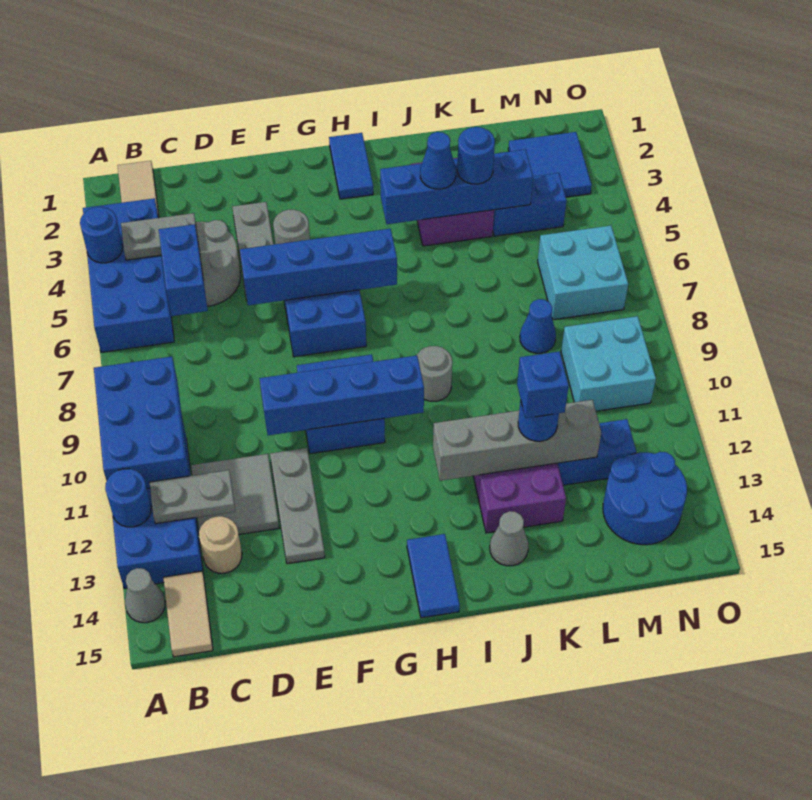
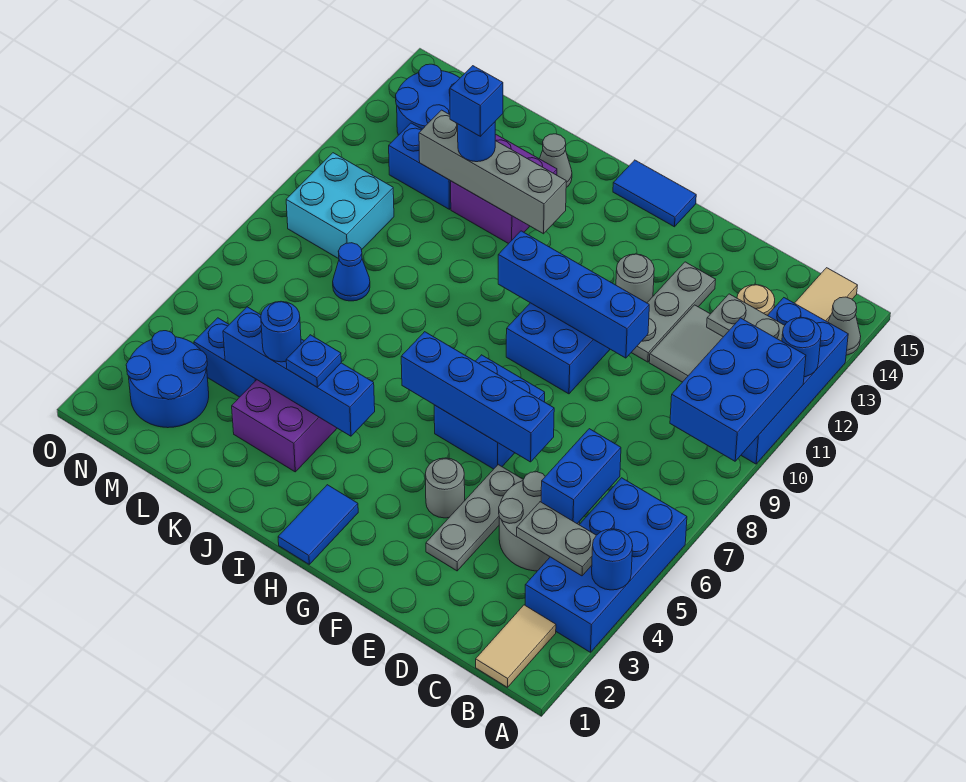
blue tile H14:H15 level 1 -> blue tile G15:H15 level 1
grey round brick I9 level 1 -> grey round brick F12 level 1
blue cone J4 level 3 -> blue plate J4 level 3
blue tile M2:N3 level 1 -> blue round brick M2:N3 level 1
cyan brick M6:N7 level 1 -> none

